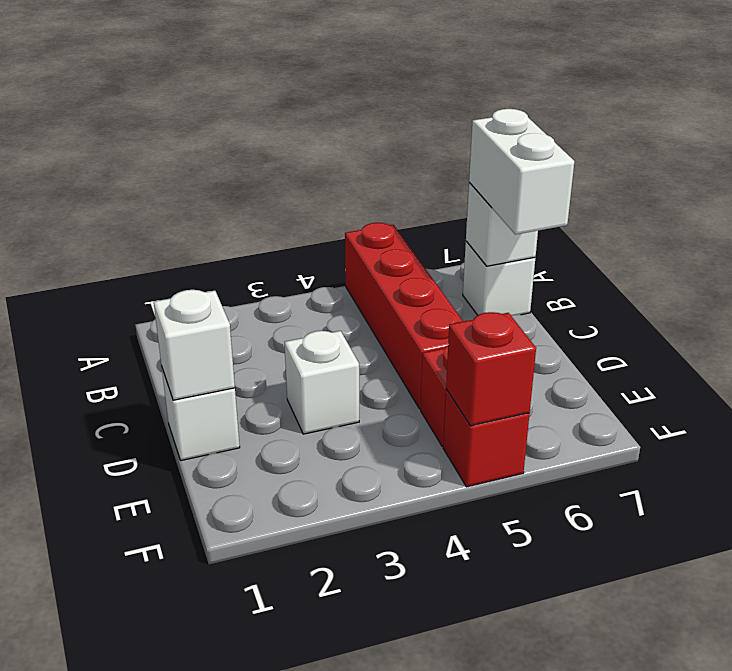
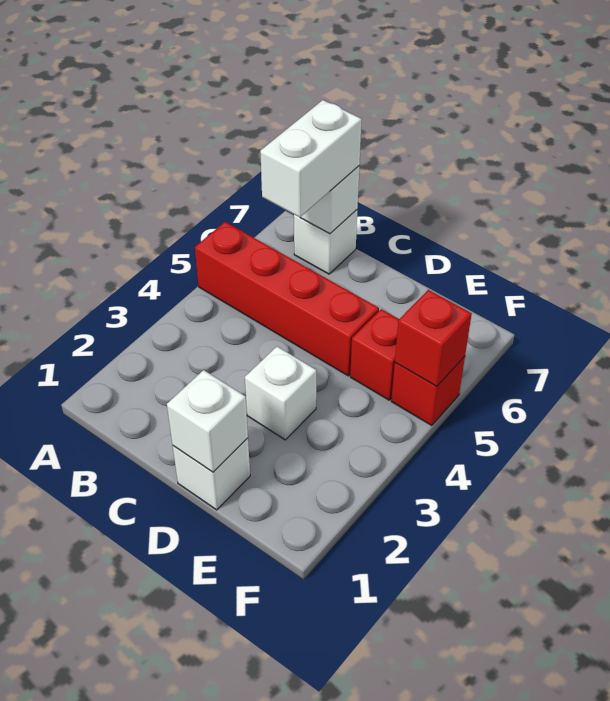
white brick B7:C7 level 3 -> white brick B6:B7 level 3

